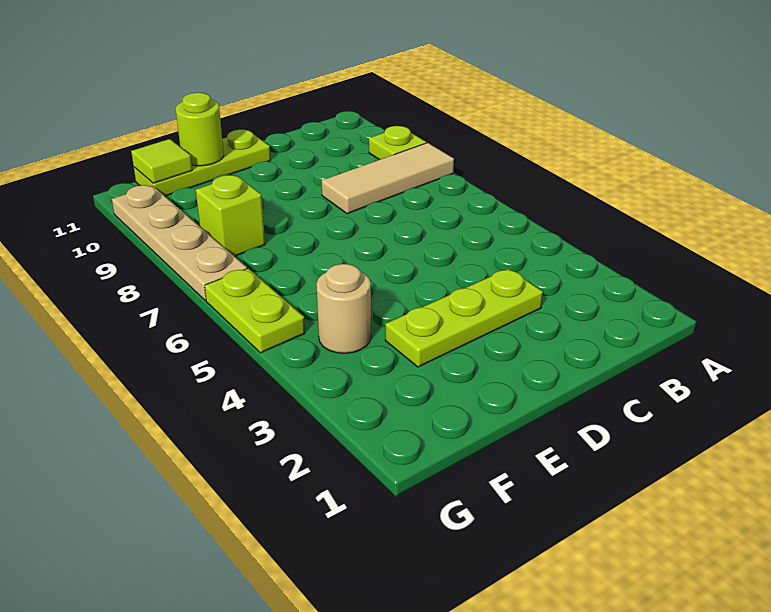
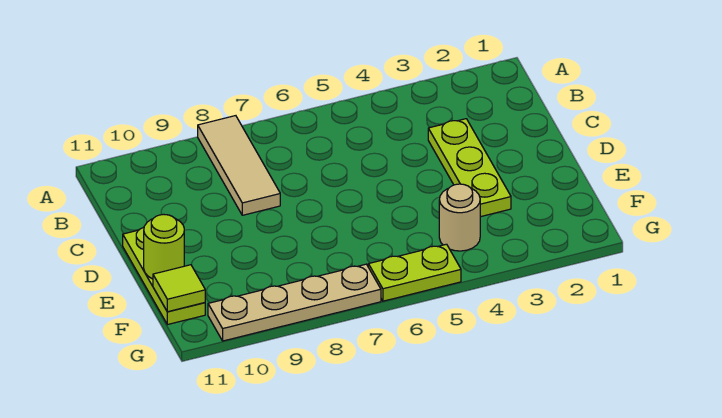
lime plate A9 level 1 -> none
lime brick F8 level 1 -> none

